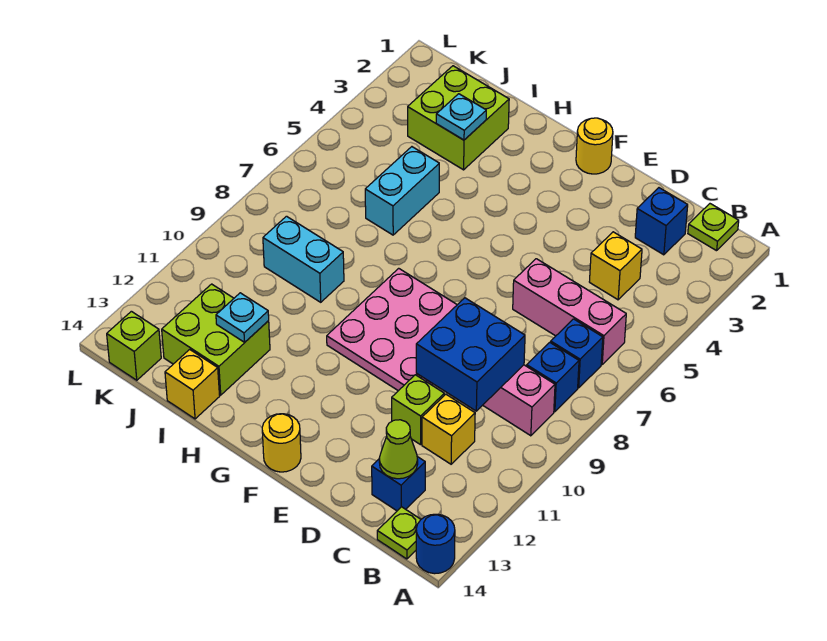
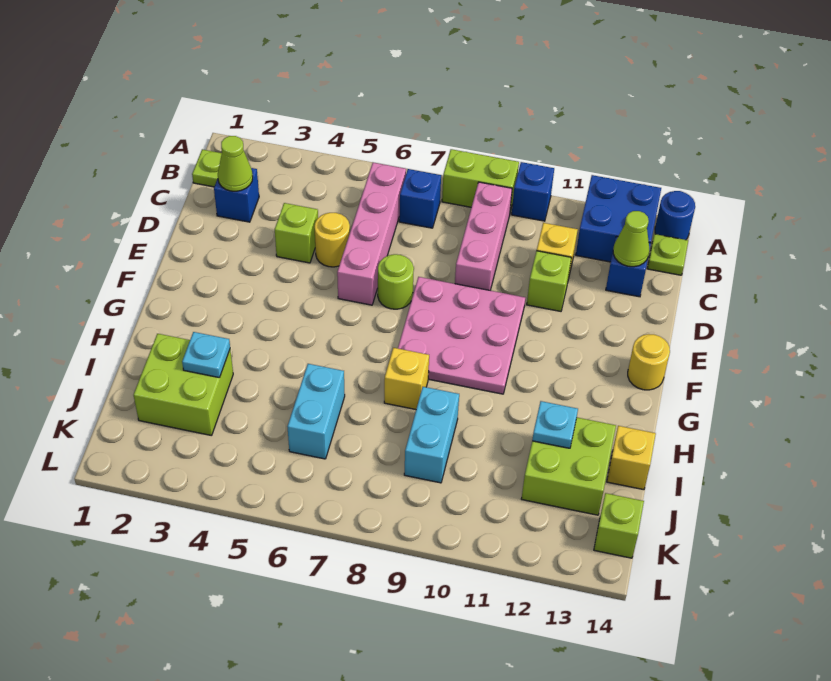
none -> lime brick A8:A9 level 1
pink brick B6:D6 level 1 -> pink brick B6:E6 level 1
blue brick B8 level 1 -> blue brick A10 level 1
none -> lime cone C2 level 2
yellow brick C4 level 1 -> yellow brick H8 level 1
blue brick C9:D10 level 2 -> blue brick A12:B13 level 1
none -> lime brick D4 level 1
none -> lime round brick E7 level 1
yellow round brick F1 level 1 -> yellow round brick D5 level 1
cyan brick I5:I6 level 1 -> cyan brick I6:J6 level 1

